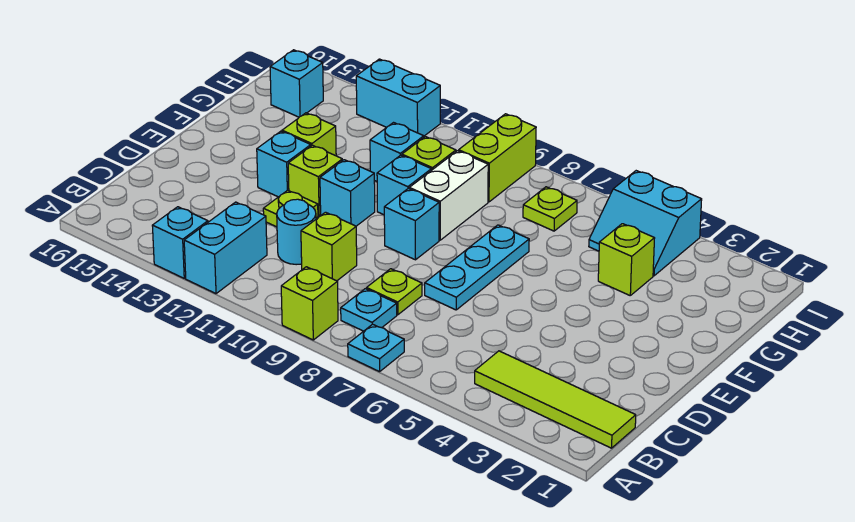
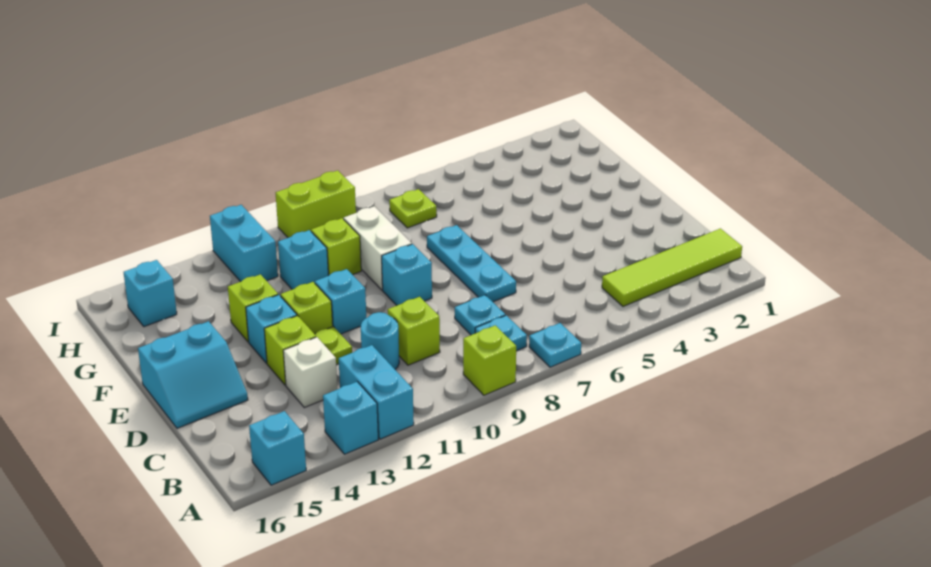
lime plate C8 level 1 -> cyan plate C8 level 1
none -> white brick C13 level 1
cyan brick F10 level 1 -> cyan brick A15 level 1
lime brick G4 level 1 -> lime brick D13 level 1
cyan slope H4:I5 level 1 top I -> cyan slope D15:E16 level 1 top E
lime brick H9:I9 level 1 -> lime brick I9:I10 level 1
cyan brick I12:I13 level 1 -> cyan brick H12:I12 level 1

